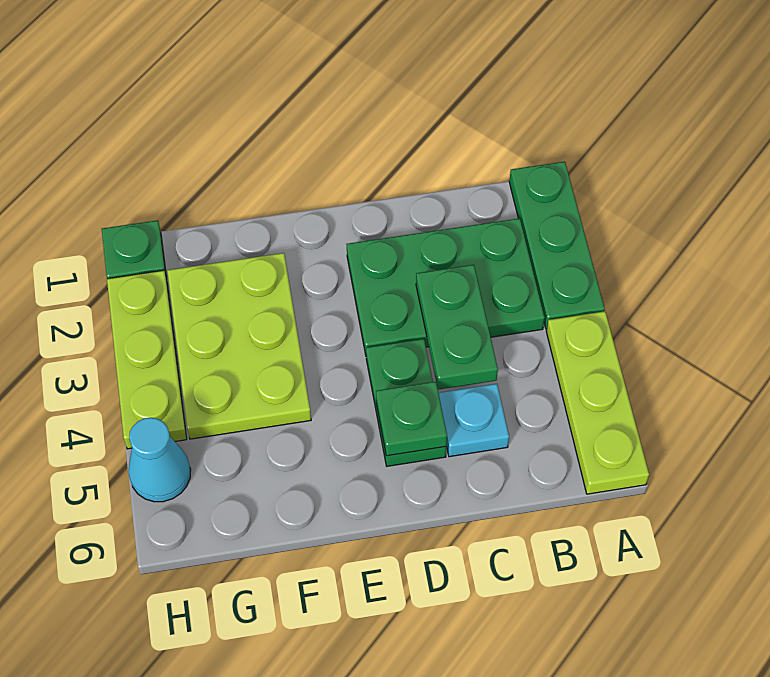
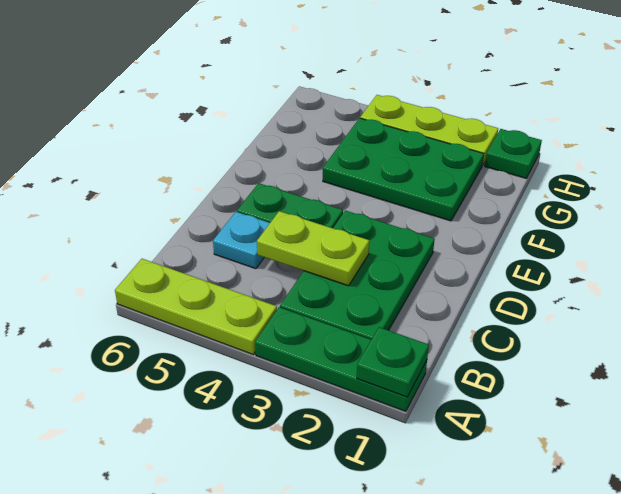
green plate C3:C4 level 2 -> lime plate C3:C4 level 2
green plate D5 level 2 -> green plate A1 level 2
lime plate F2:G4 level 1 -> green plate F2:G4 level 1
cyan cone H5 level 1 -> none

